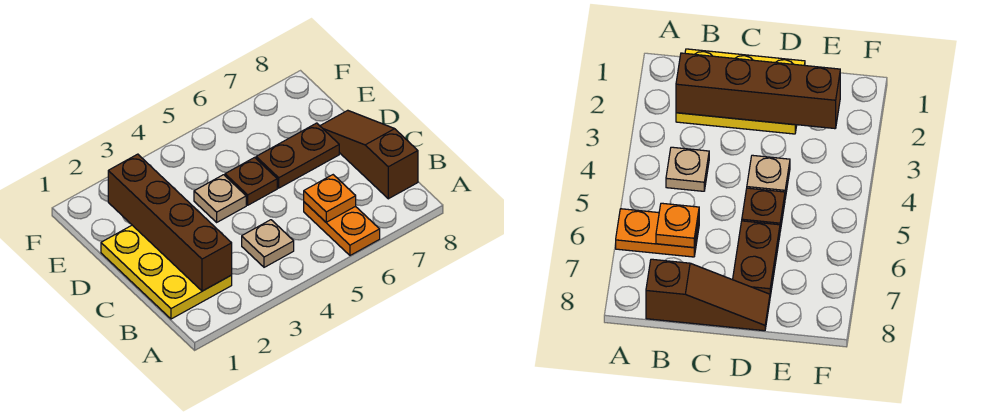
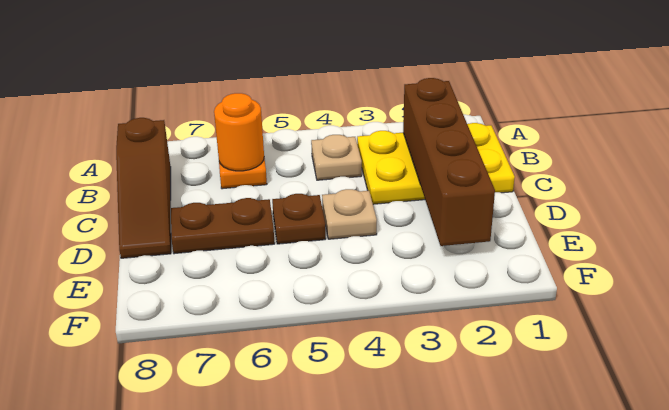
yellow plate B1:D2 level 1 -> yellow plate B1:C3 level 1
orange plate B6 level 2 -> orange round brick B6 level 2

